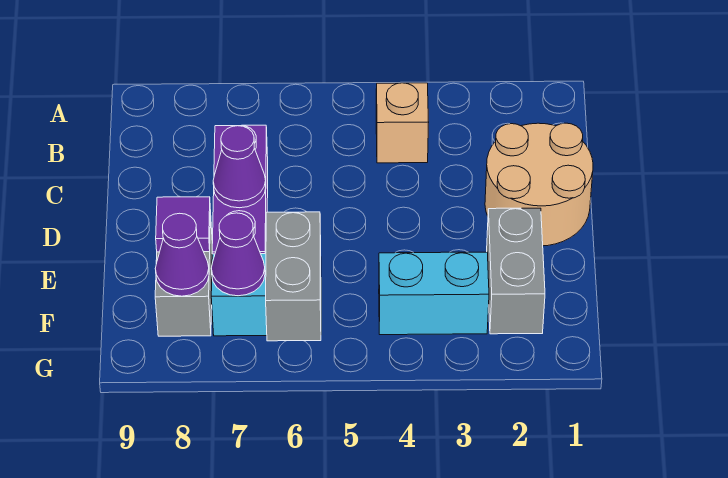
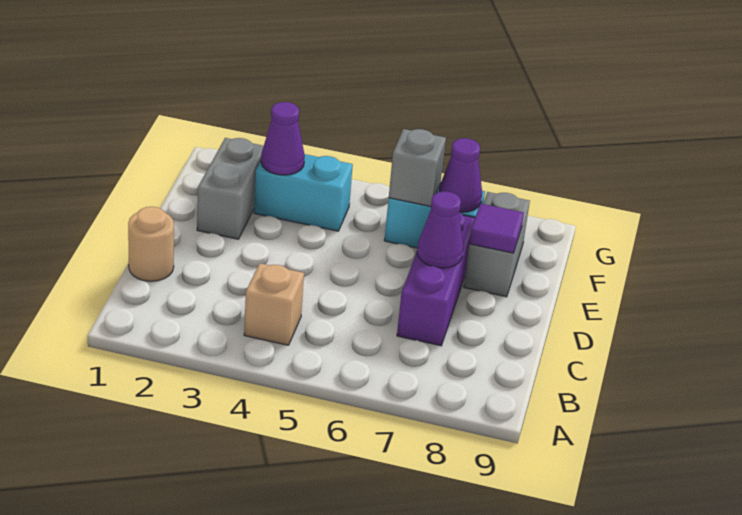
tan round brick C1:D2 level 1 -> tan round brick C1 level 1
grey brick F6:G6 level 2 -> grey brick F6 level 2
purple cone F8 level 2 -> purple cone F3 level 2

